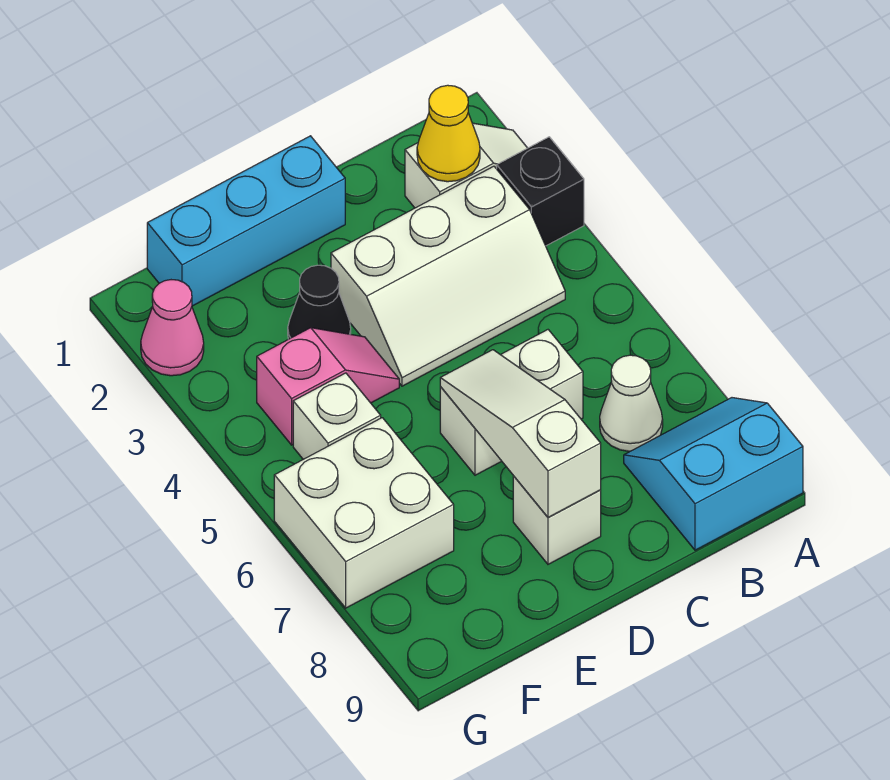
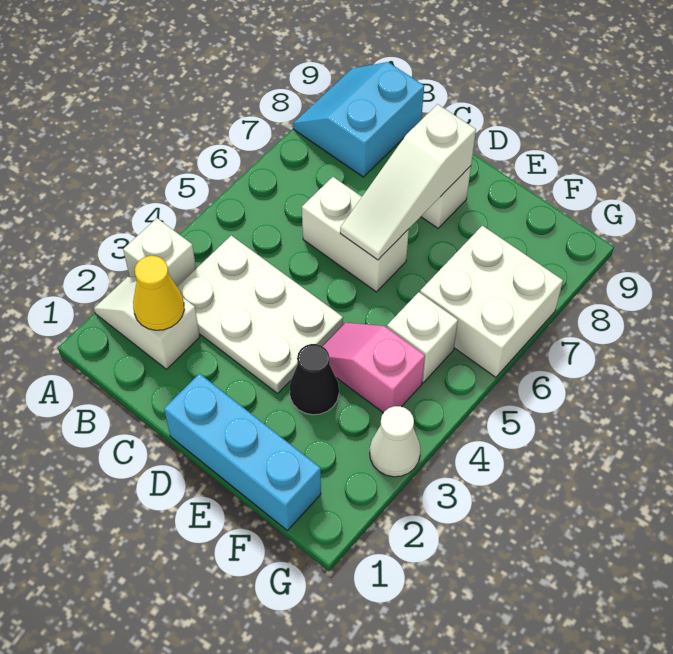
black brick A3 level 1 -> white brick A3 level 1
cyan slope A8:B9 level 1 top 9 -> cyan slope A8:B9 level 1 top B
white slope B3:D4 level 1 top 3 -> white plate B3:D4 level 1
white cone B7 level 1 -> white cone G3 level 1
pink cone G2 level 1 -> none

